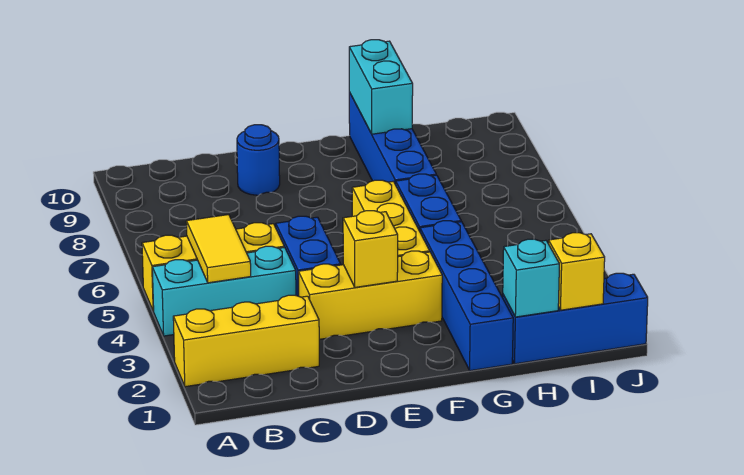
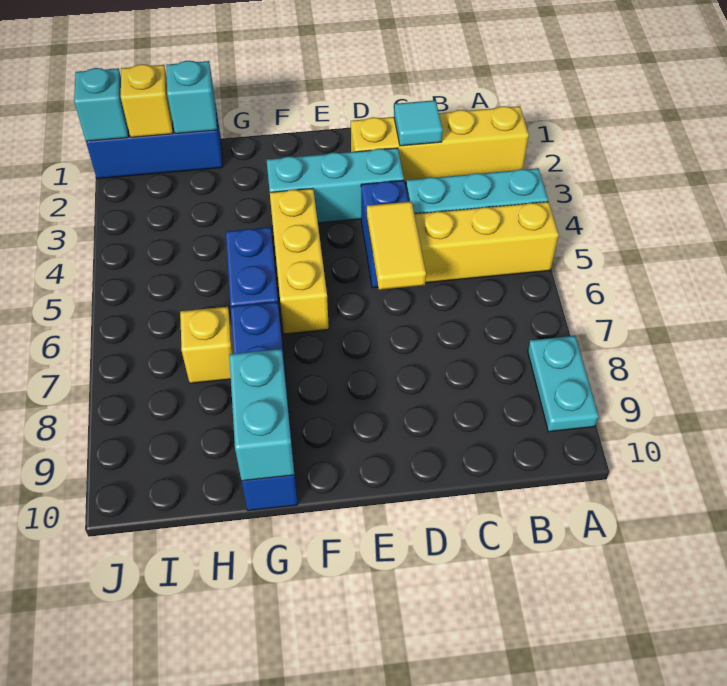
yellow brick A2:C2 level 1 -> yellow brick A2:D2 level 1
none -> cyan plate A8:A9 level 1
yellow tile B4:B5 level 2 -> yellow tile D5:D6 level 2
none -> cyan tile C2 level 2
yellow brick D3:F3 level 1 -> cyan brick D3:F3 level 1
blue round brick D9 level 1 -> none
yellow brick E3 level 2 -> yellow brick H7 level 1
blue brick G1:G4 level 1 -> none
none -> cyan brick J1 level 2

